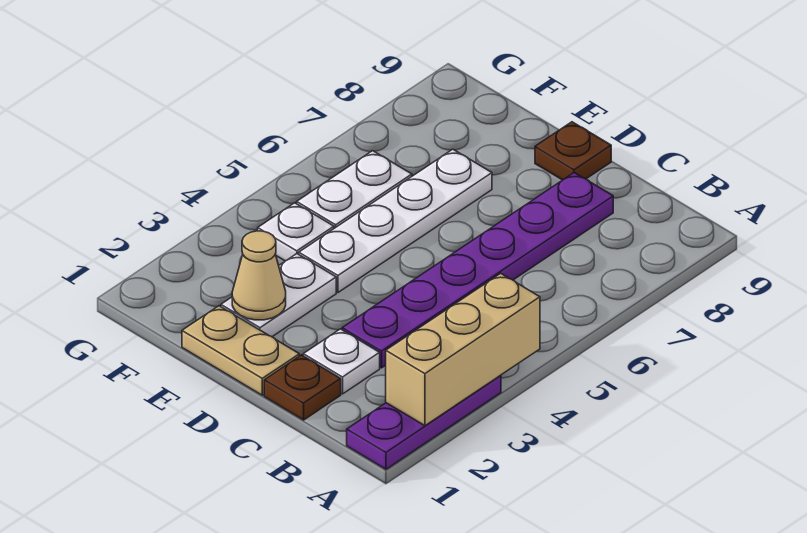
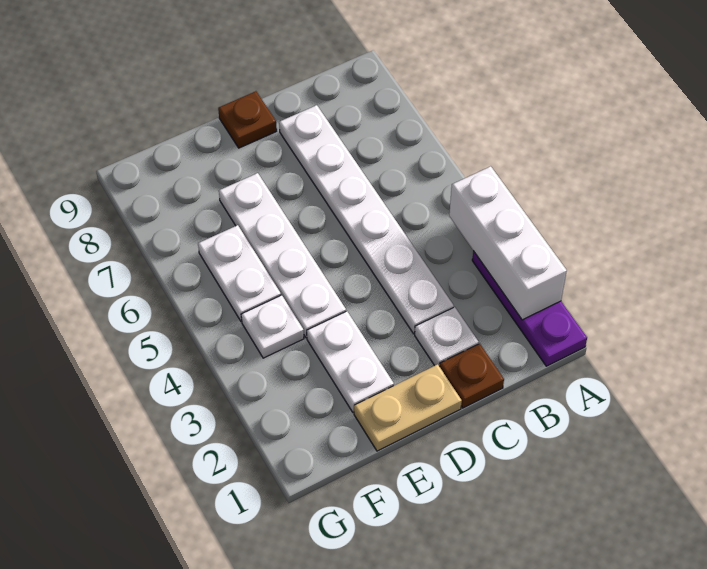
tan brick A2:A4 level 2 -> white brick A2:A4 level 2
purple plate C3:C8 level 1 -> white plate C3:C8 level 1
tan cone E2 level 2 -> none

